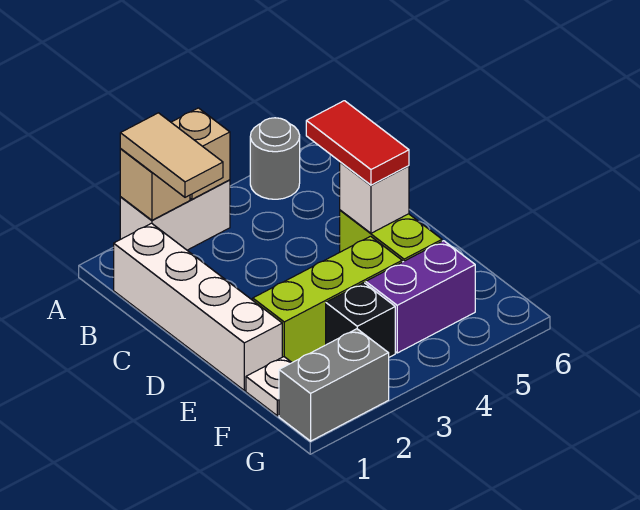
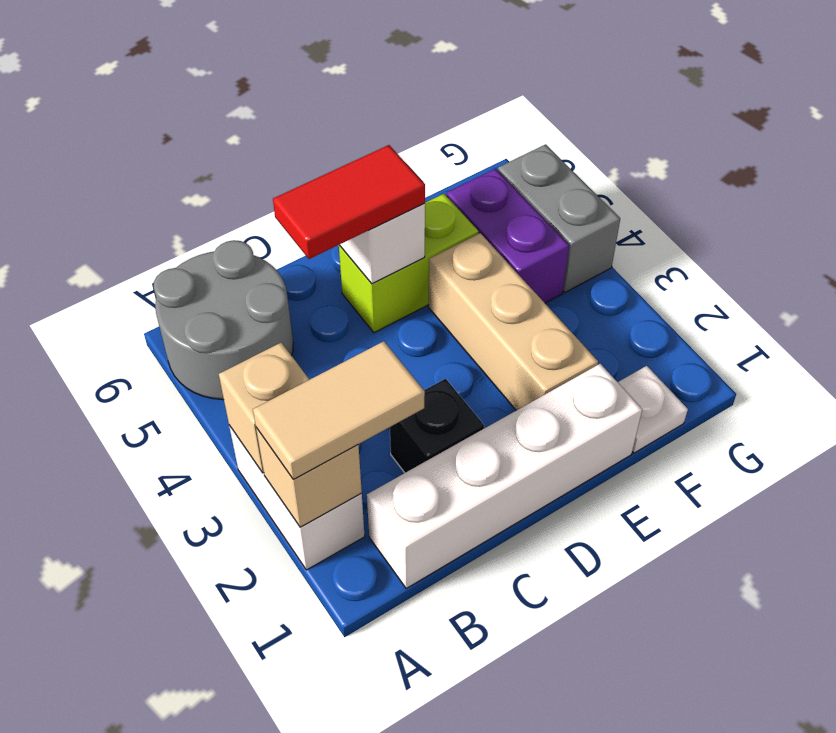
grey round brick A5 level 1 -> grey round brick A5:B6 level 1
lime brick E2:E4 level 1 -> tan brick E2:E4 level 1
black brick F3 level 1 -> black brick C2 level 1
grey brick G1:G2 level 1 -> grey brick G4:G5 level 1

